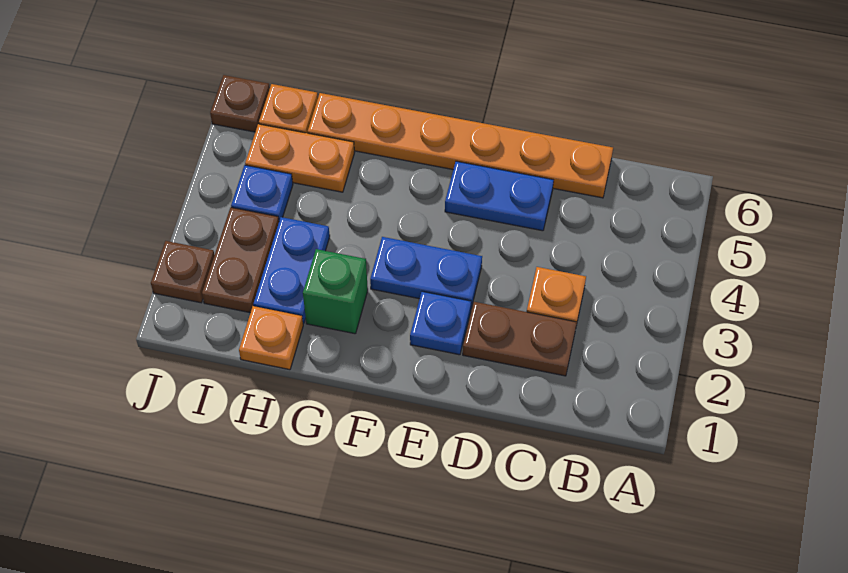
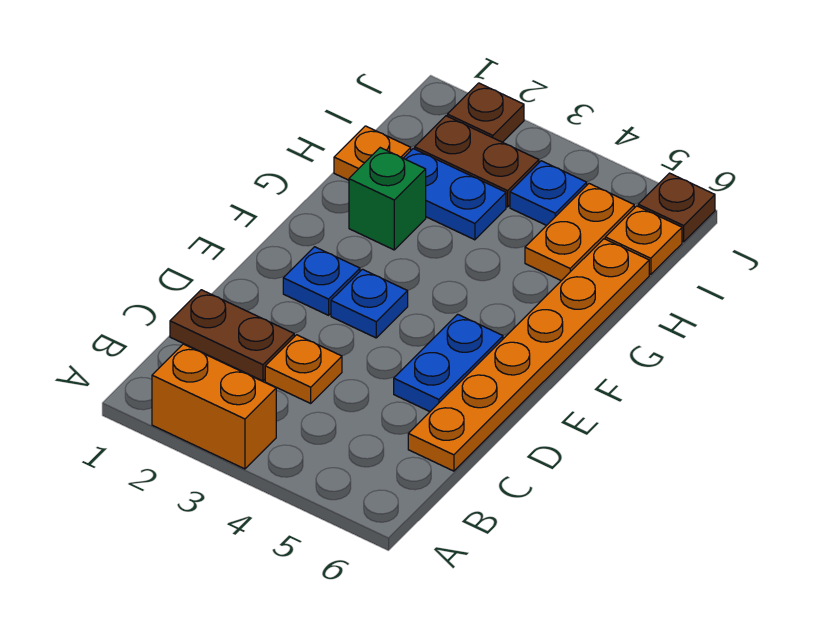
none -> orange brick A2:A3 level 1
brown plate C2:D2 level 1 -> brown plate C1:C2 level 1
blue plate E3:F3 level 1 -> blue plate E3 level 1

